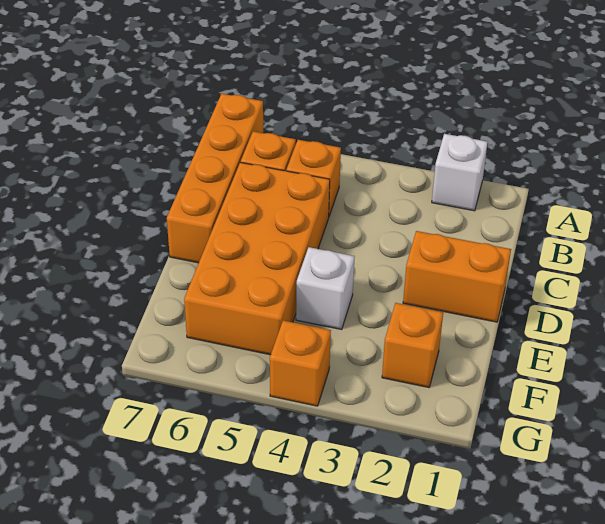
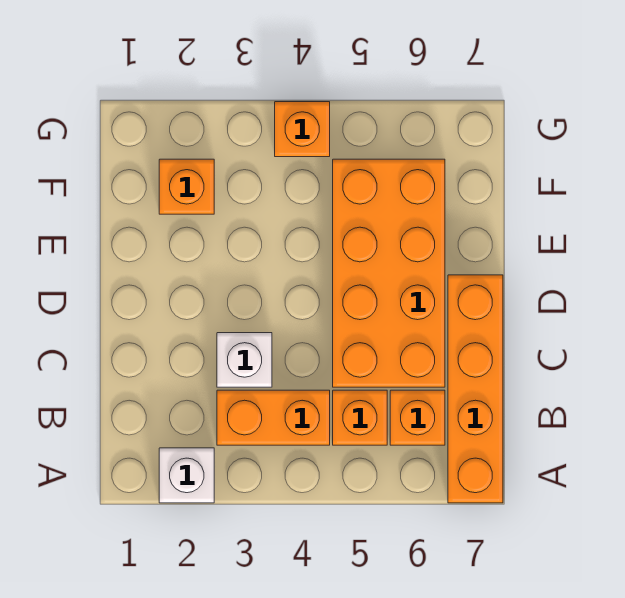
orange brick D1:D2 level 1 -> orange brick B3:B4 level 1
white brick E4 level 1 -> white brick C3 level 1

